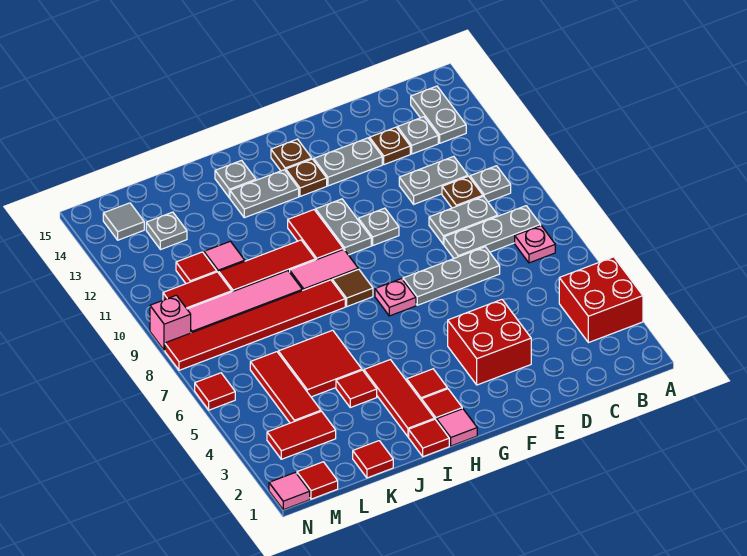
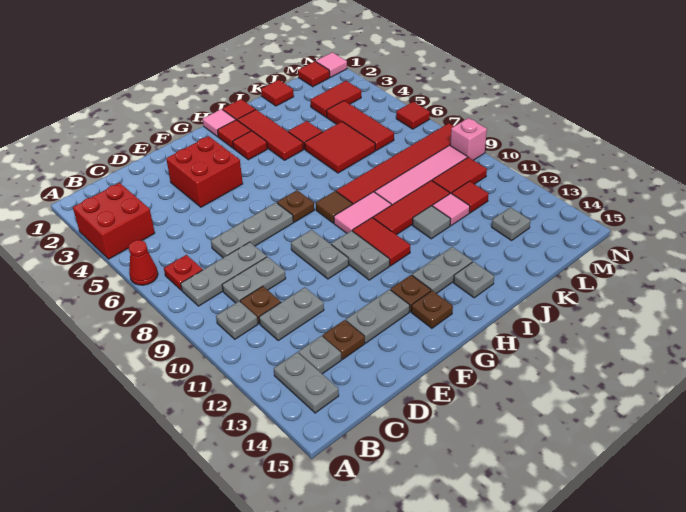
none -> red cone A6 level 1
pink plate B7 level 1 -> red plate B7 level 1
grey plate F10 level 1 -> grey plate F9:F10 level 1
pink plate G7 level 1 -> brown plate G7 level 1
grey tile M14 level 1 -> grey tile J11 level 1

